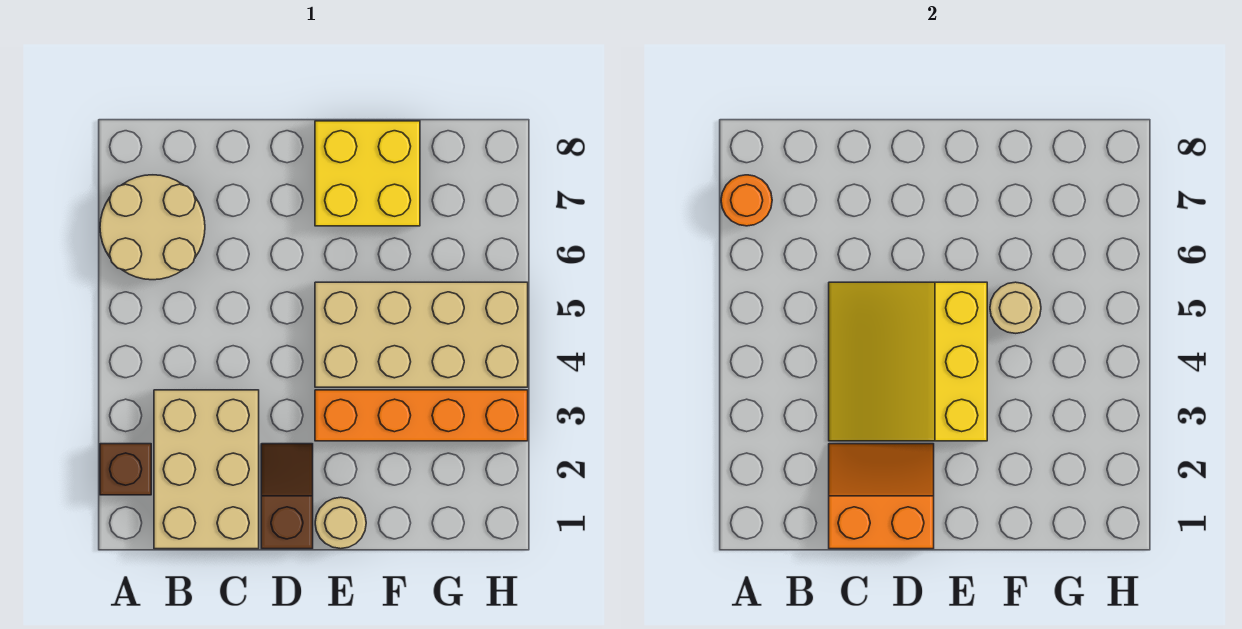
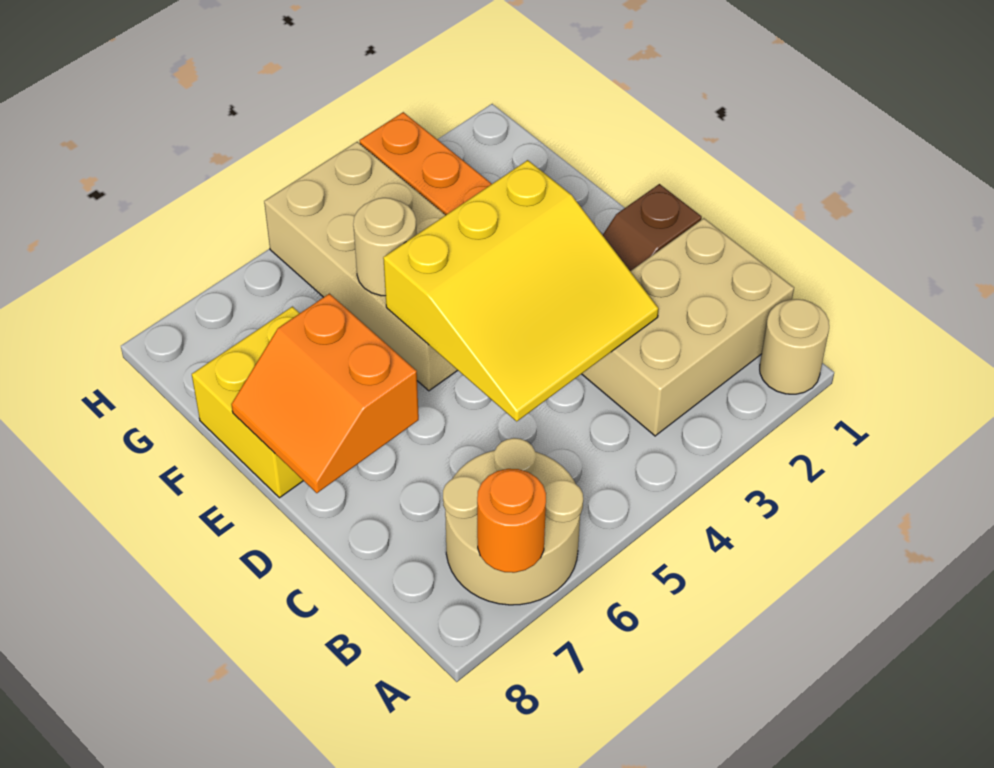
brown brick A2 level 1 -> none
orange slope C1:D2 level 2 top 1 -> orange slope D7:E8 level 2 top 7
tan round brick E1 level 1 -> tan round brick A1 level 1

